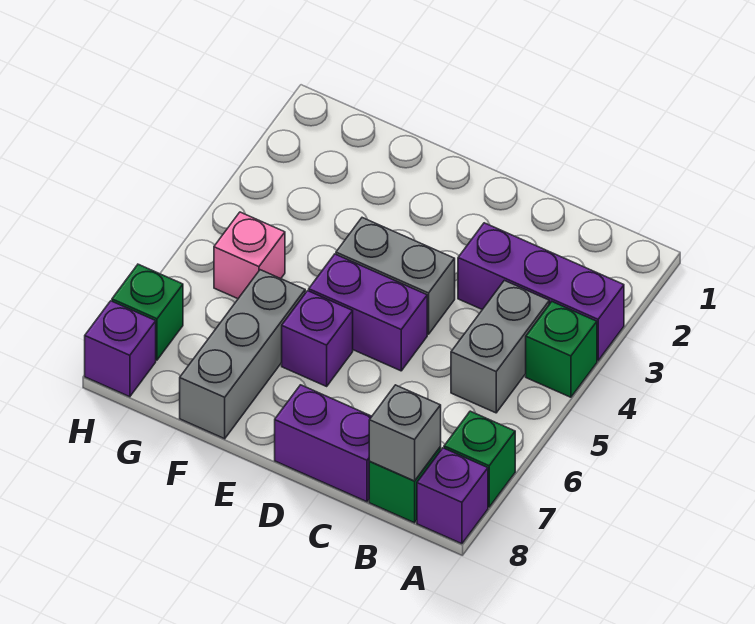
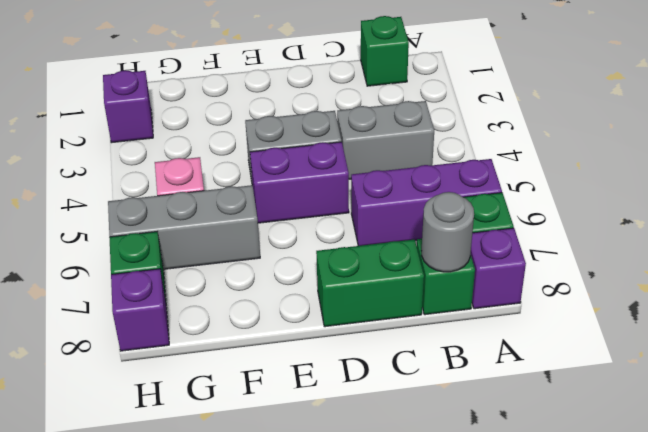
purple brick A3:C3 level 1 -> purple brick A6:C6 level 1
green brick A4 level 1 -> green brick B1 level 1
grey brick B4:B5 level 1 -> grey brick B4:C4 level 1
grey brick B8 level 2 -> grey round brick B8 level 2
purple brick C8:D8 level 1 -> green brick C8:D8 level 1
purple brick E6 level 1 -> purple brick H2 level 1
grey brick F6:F8 level 1 -> grey brick F6:H6 level 1

